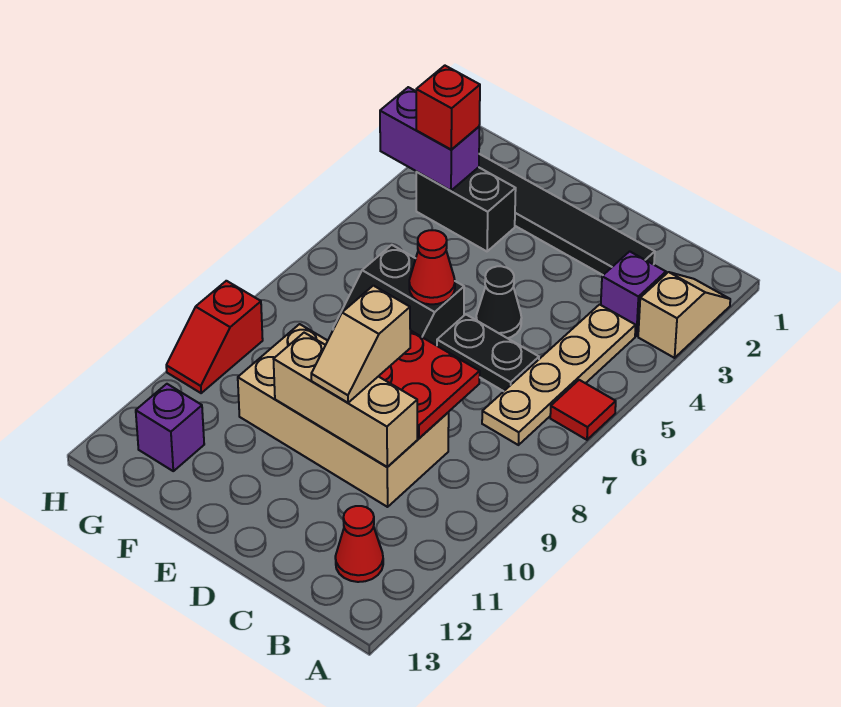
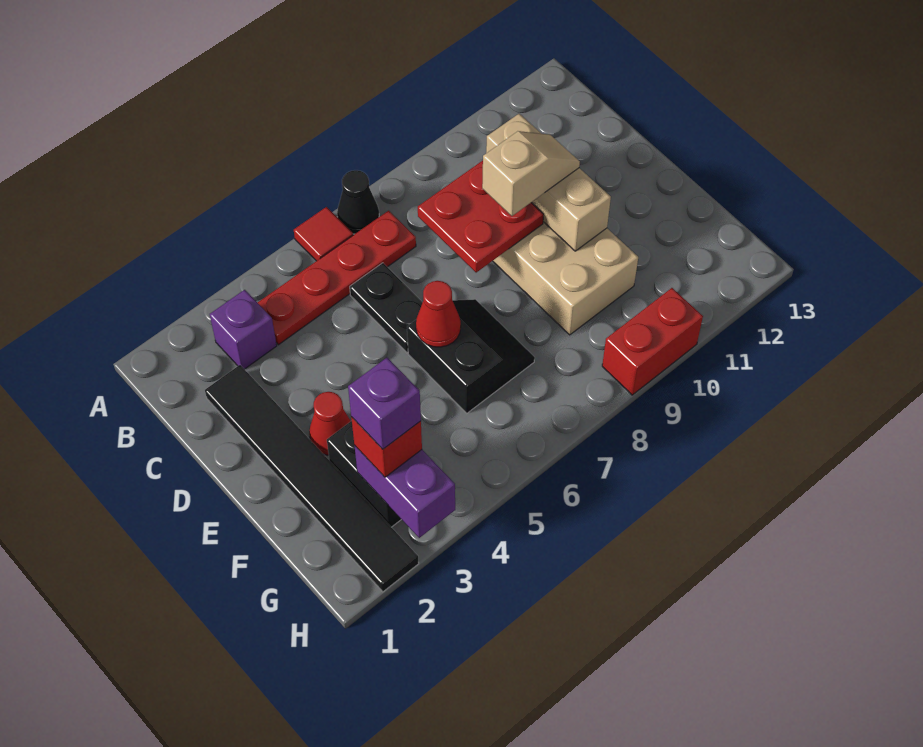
tan slope A2:A3 level 1 top 3 -> none
tan plate B4:B7 level 1 -> red plate B4:B7 level 1
red cone B12 level 1 -> red cone E3 level 1
black cone D5 level 1 -> black cone A7 level 1
purple brick G12 level 1 -> purple brick G3 level 4
red slope H9:H10 level 1 top 9 -> red brick H9:H10 level 1

